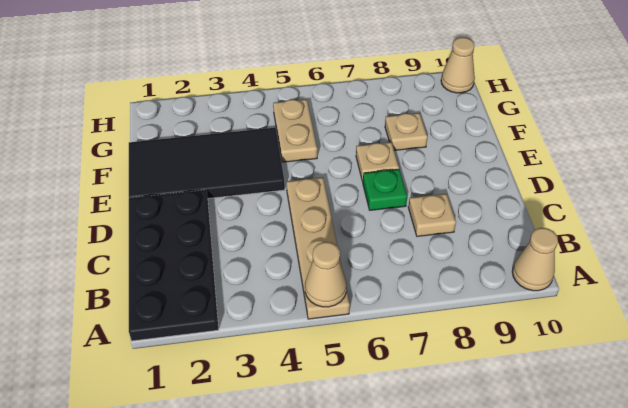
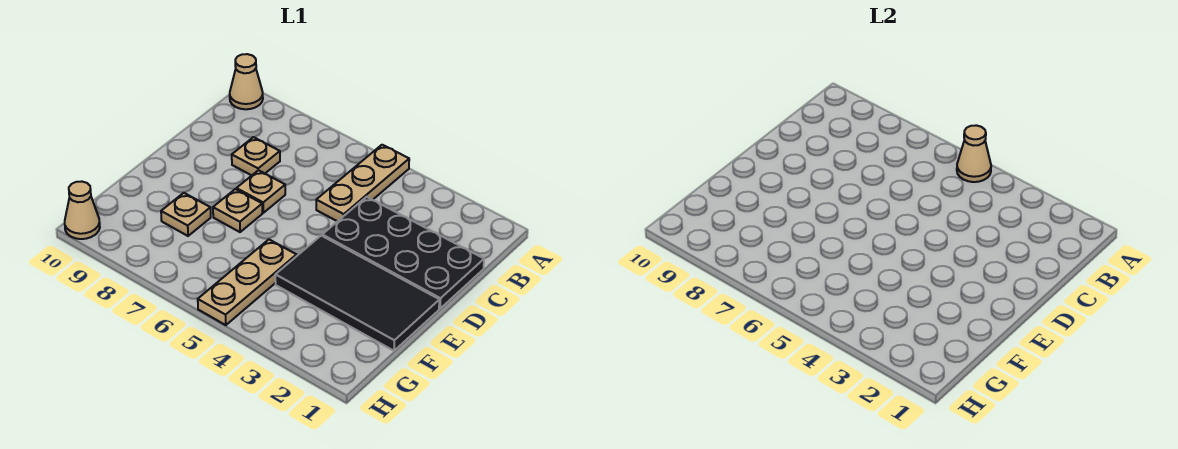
black plate A1:D2 level 1 -> black plate C1:D4 level 1
tan plate A5:D5 level 1 -> tan plate A5:C5 level 1
green plate D7 level 1 -> tan plate D7 level 1
tan plate F5:G5 level 1 -> tan plate F5:H5 level 1

